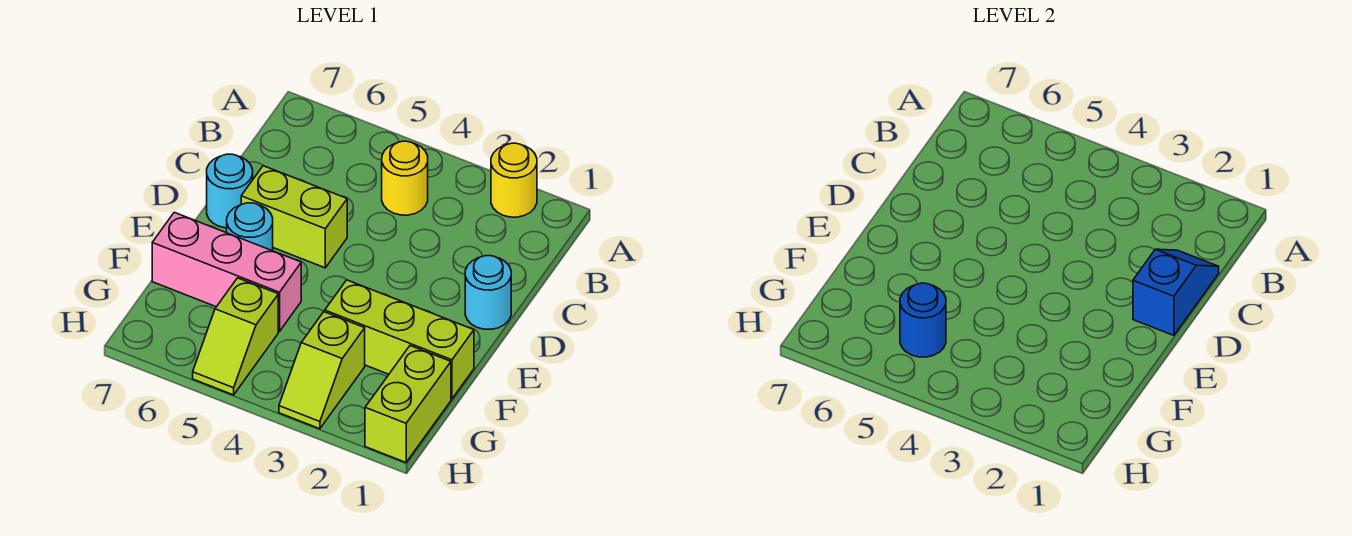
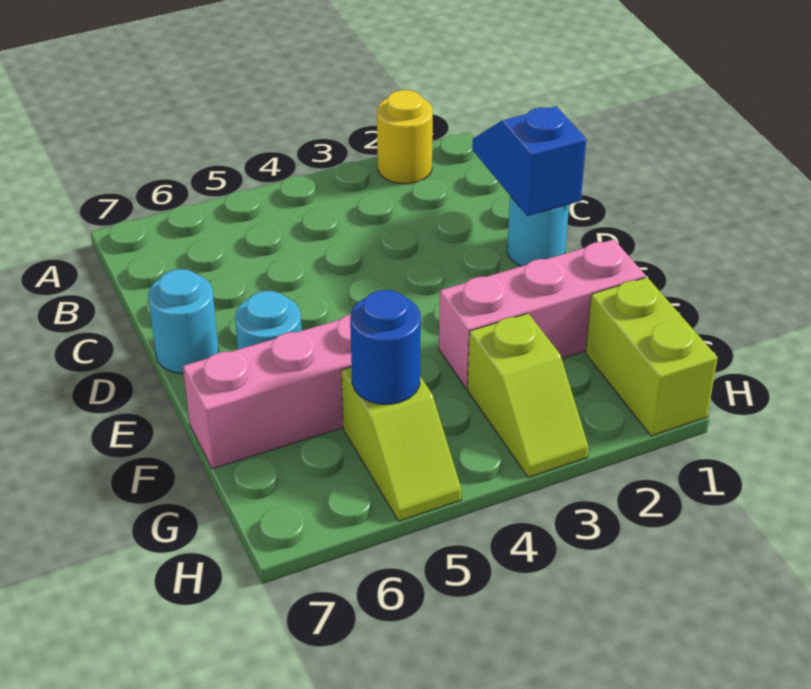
yellow round brick B4 level 1 -> none
lime brick D5:D6 level 1 -> none
lime brick F1:F3 level 1 -> pink brick F1:F3 level 1

